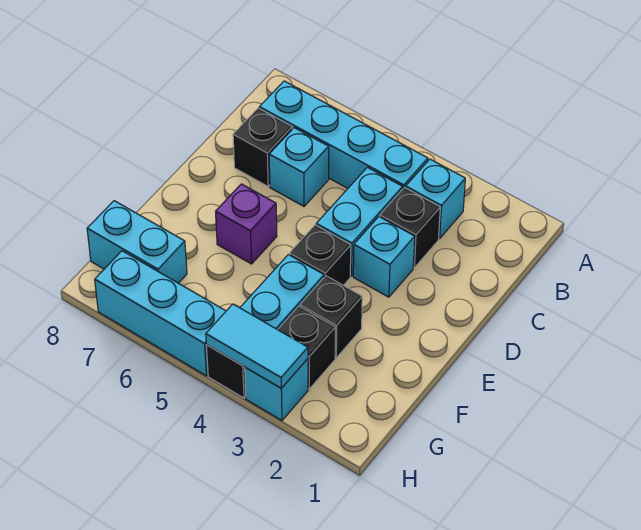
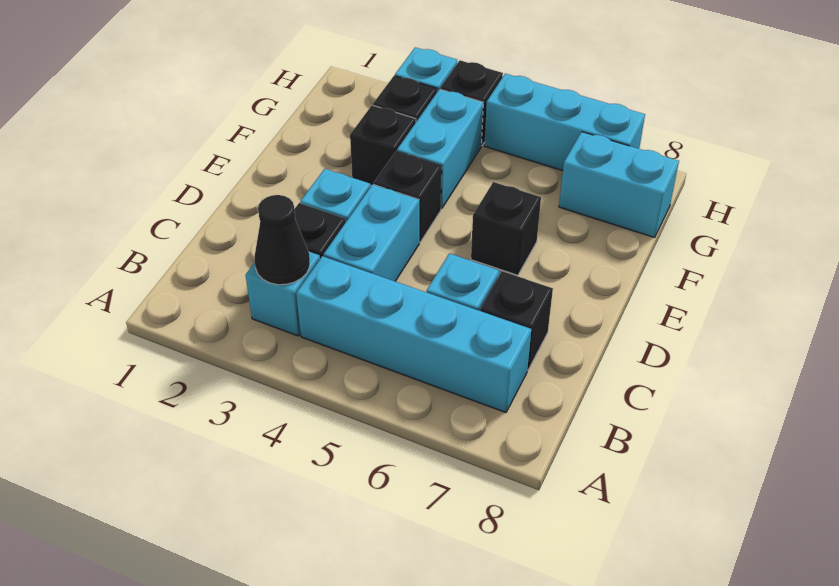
none -> black cone B3 level 2
purple brick E6 level 1 -> black brick E6 level 1
cyan tile H3:H4 level 2 -> none

